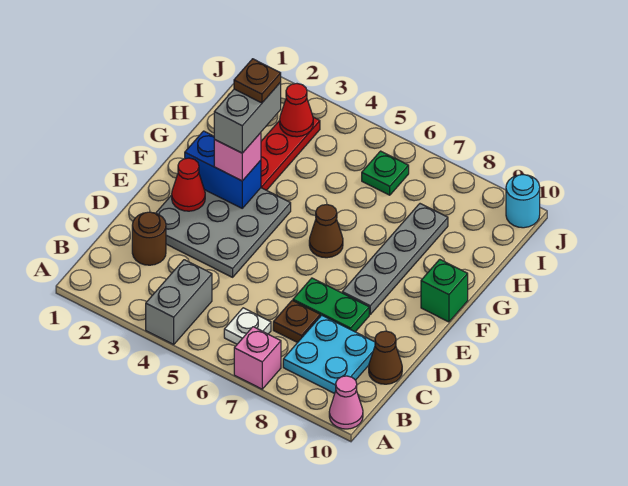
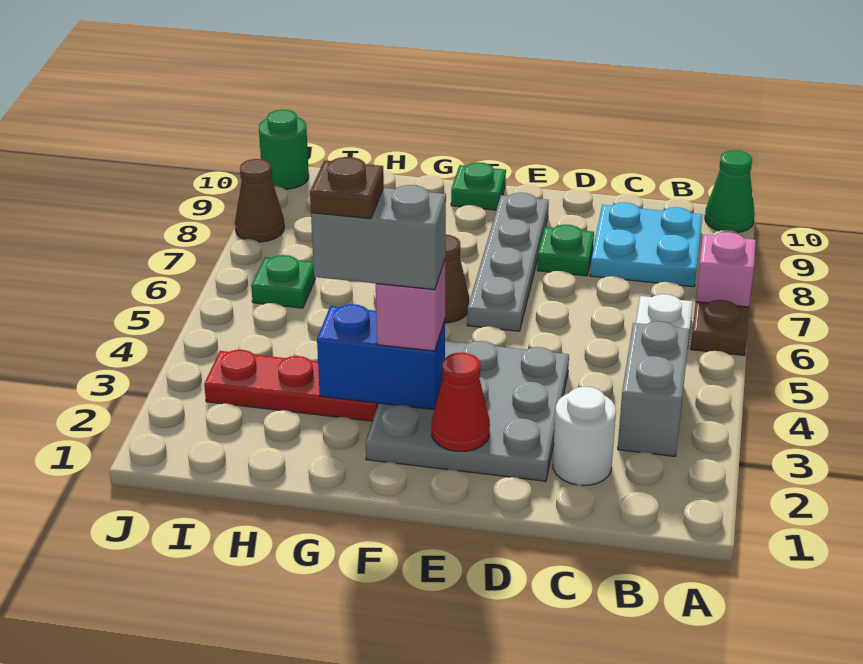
grey brick A4:B4 level 1 -> grey brick B3:B4 level 1
pink cone A10 level 1 -> green cone A10 level 1
brown round brick C2 level 1 -> white round brick C2 level 1
brown plate C7 level 1 -> brown plate A6 level 1
brown cone C10 level 1 -> brown cone J8 level 1
green plate D7:D8 level 1 -> green plate D8 level 1
grey plate E8:H8 level 1 -> grey plate E6:E9 level 1
blue brick F2:F3 level 2 -> blue brick F3:G3 level 2
green brick F10 level 1 -> green plate F10 level 1
red cone I3 level 2 -> none
cyan round brick J10 level 1 -> green round brick J10 level 1

